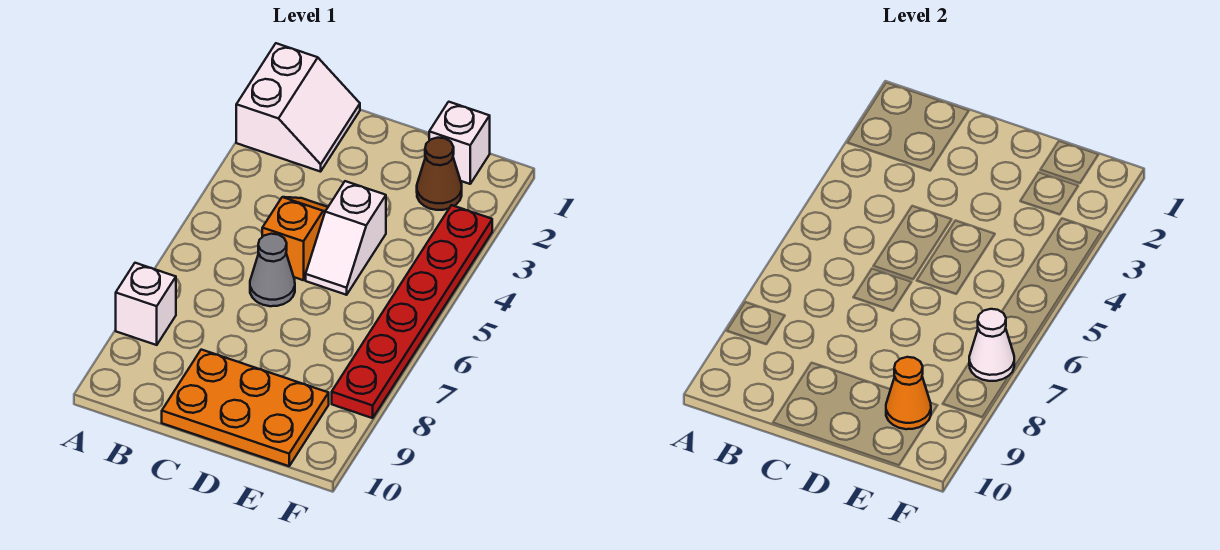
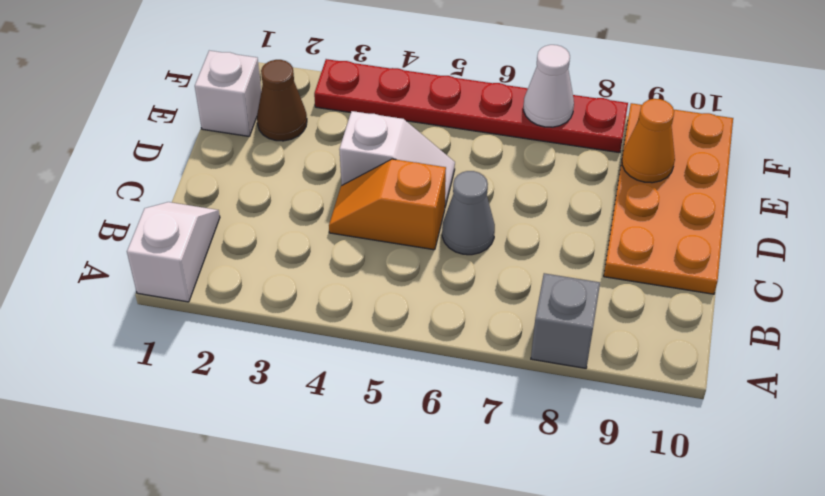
white slope A1:B2 level 1 top A -> white slope A1:B1 level 1 top A
white brick A8 level 1 -> grey brick A8 level 1
orange plate C9:E10 level 1 -> orange plate C9:F10 level 1

